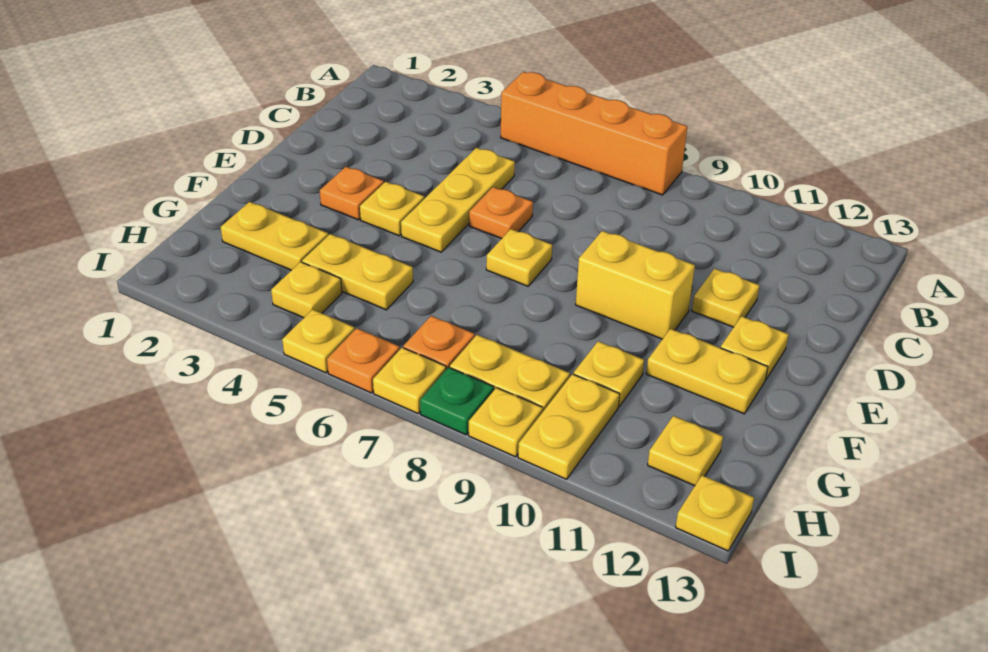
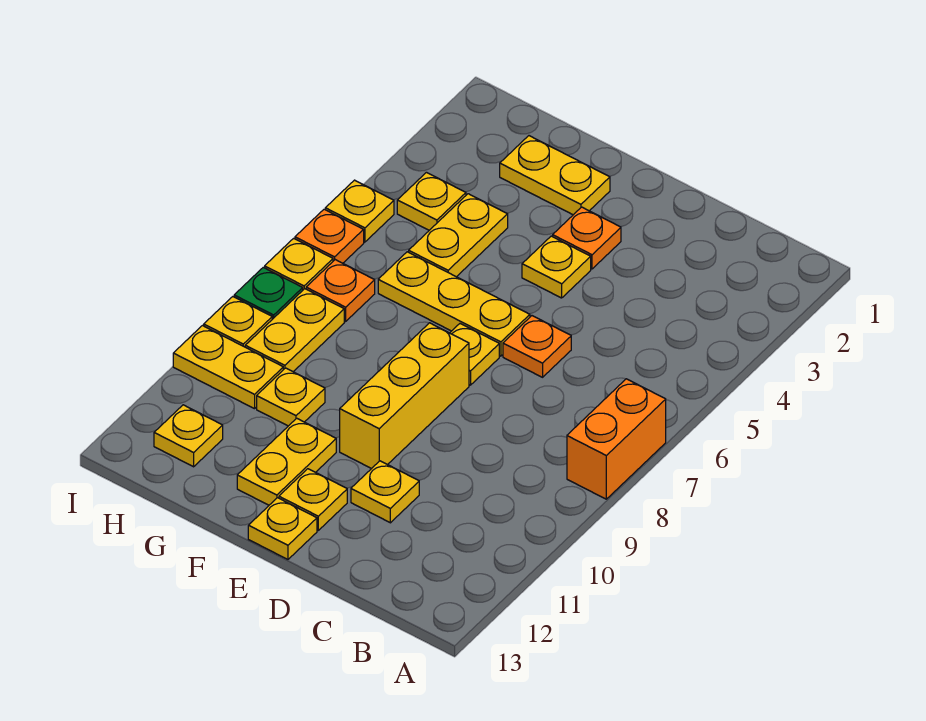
orange brick A5:A8 level 1 -> orange brick A7:A8 level 1
yellow plate C5:E5 level 1 -> yellow plate E6:G6 level 1
yellow brick E9:E10 level 1 -> yellow brick E8:E10 level 1
yellow plate G2:G3 level 1 -> yellow plate F2:G2 level 1
yellow plate I13 level 1 -> yellow plate E13 level 1

